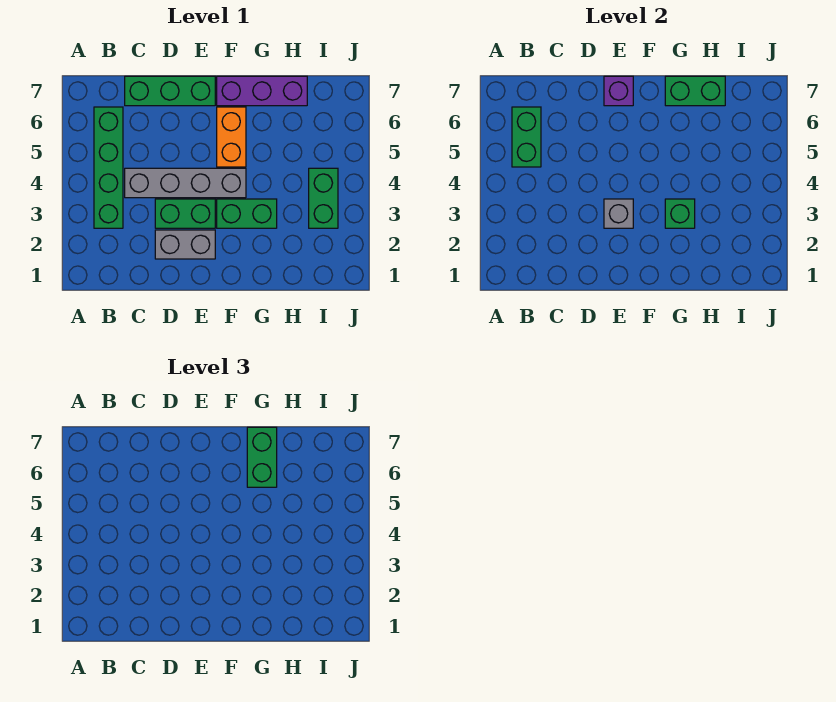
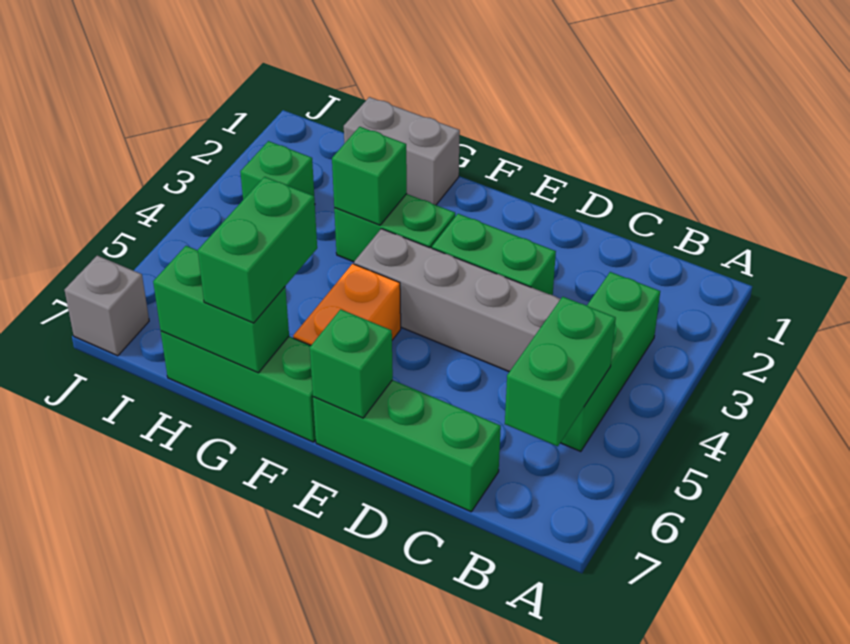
green brick B3:B6 level 1 -> green brick B3:B5 level 1
grey brick D2:E2 level 1 -> grey brick G1:H1 level 1
grey brick E3 level 2 -> grey brick J7 level 1
purple brick E7 level 2 -> green brick E7 level 2
purple brick F7:H7 level 1 -> green brick F7:H7 level 1
green brick I3:I4 level 1 -> green brick I3 level 1

